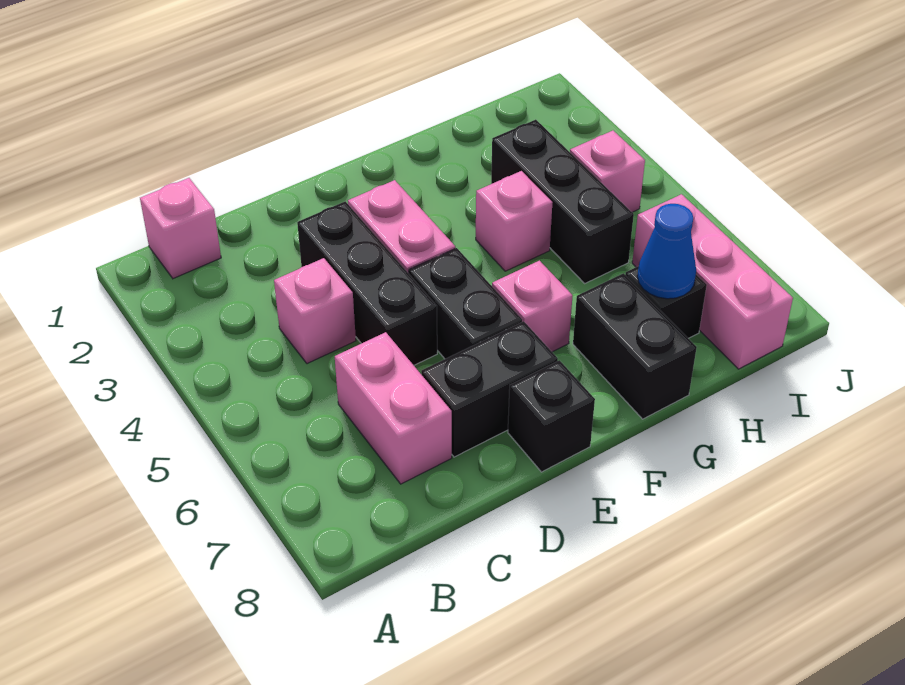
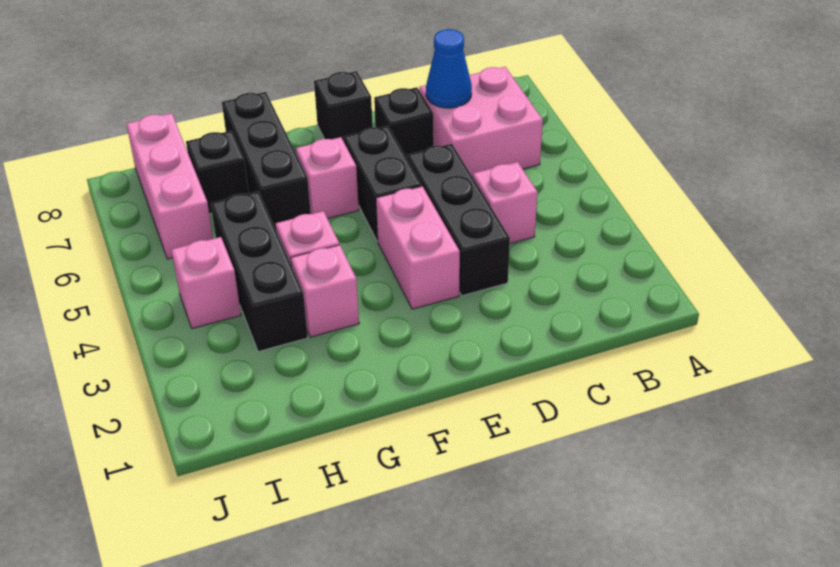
pink brick B1 level 1 -> pink brick G3 level 1
pink brick C6:C7 level 1 -> pink brick B6:C7 level 1
black brick D7:E7 level 1 -> black brick D7 level 1
black brick G7:G8 level 1 -> black brick G6:G8 level 1
blue cone H7 level 2 -> blue cone C7 level 2

